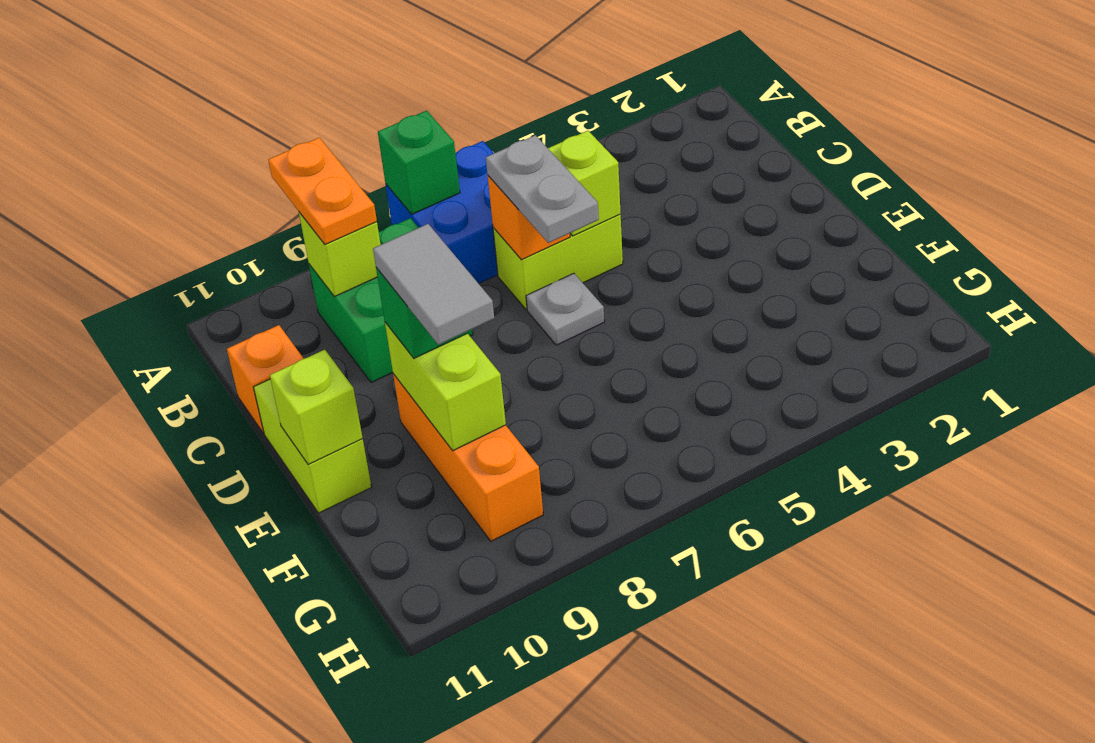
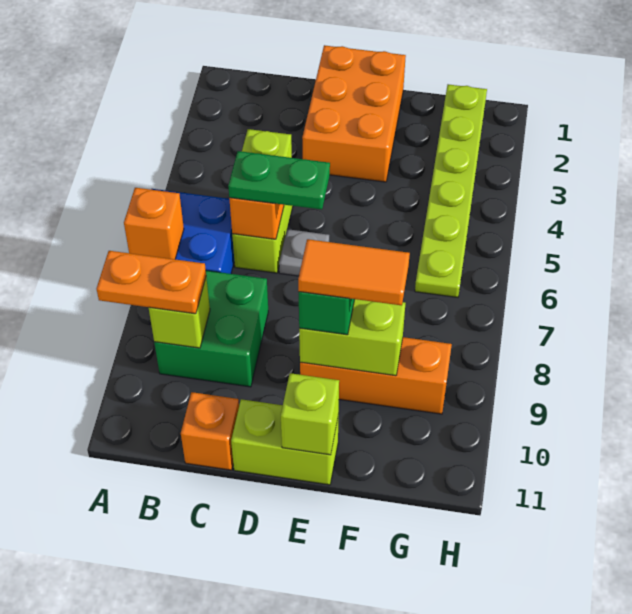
green brick A7 level 2 -> orange brick A7 level 2
grey plate C6:D6 level 3 -> green plate C6:D6 level 3
none -> orange brick D1:E3 level 1
grey tile E9:F9 level 4 -> orange tile E9:F9 level 4
none -> lime plate G1:G6 level 1

